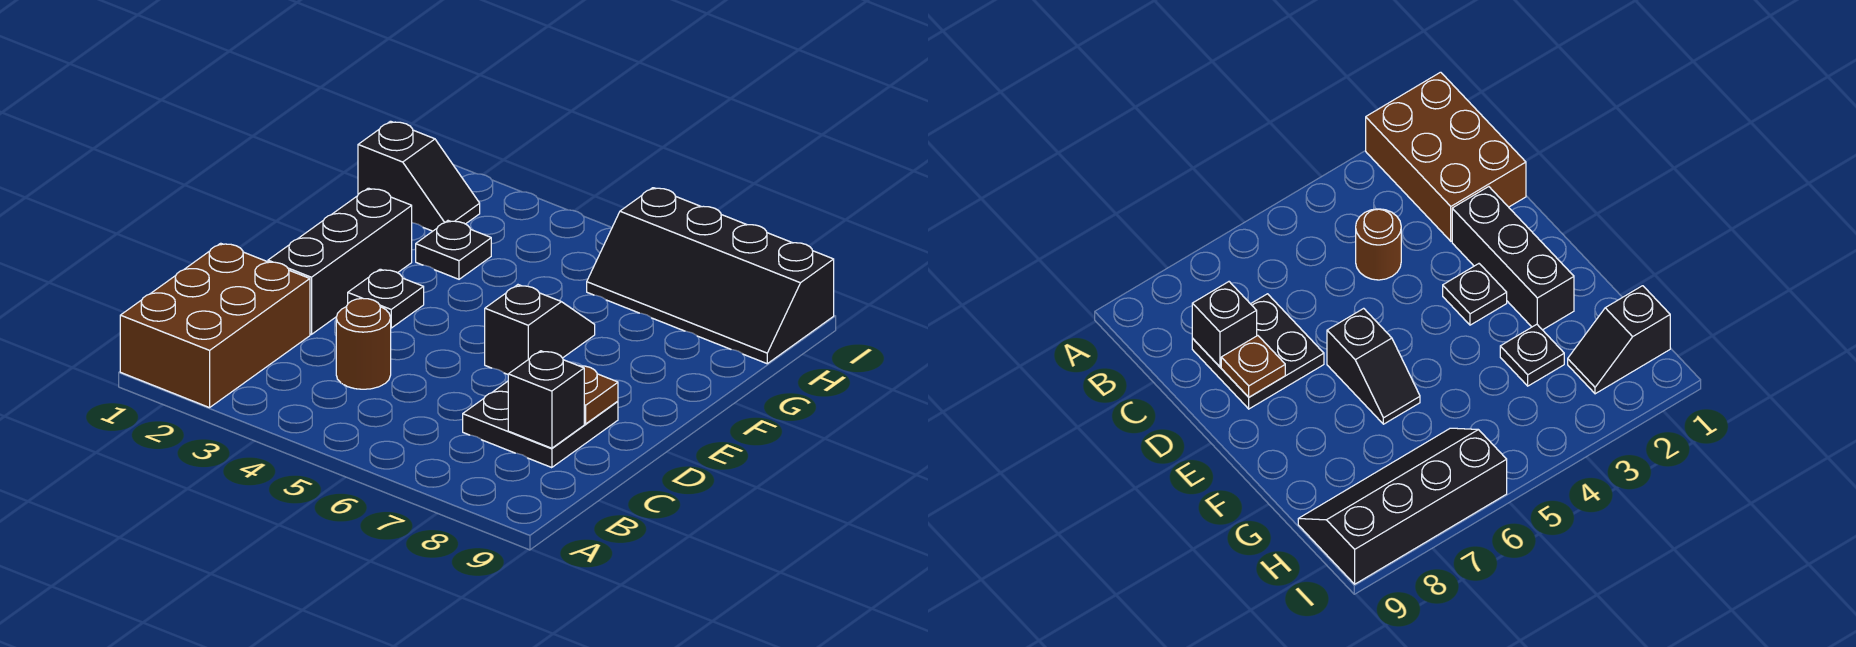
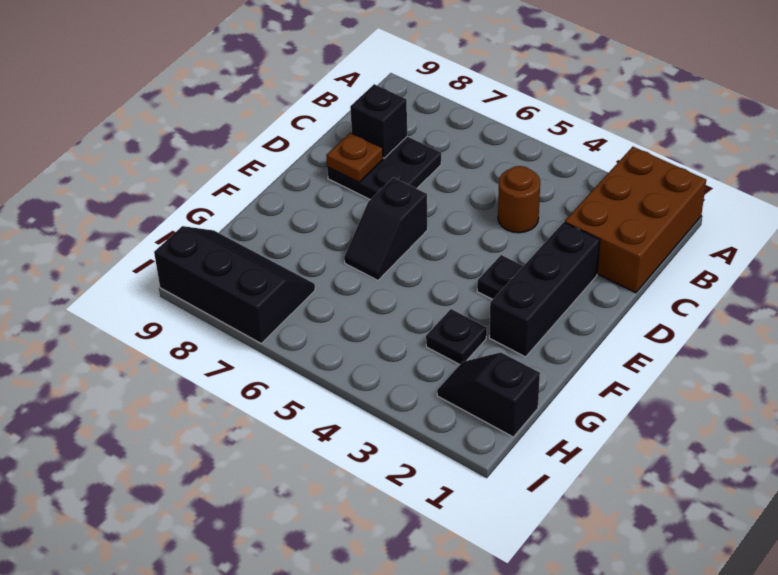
black slope H6:I9 level 1 top I -> black slope H7:I9 level 1 top I

